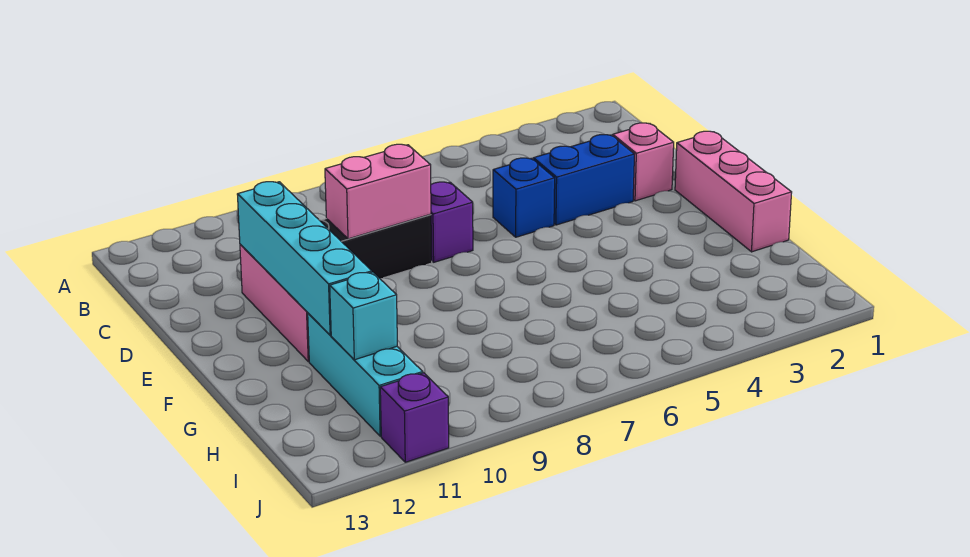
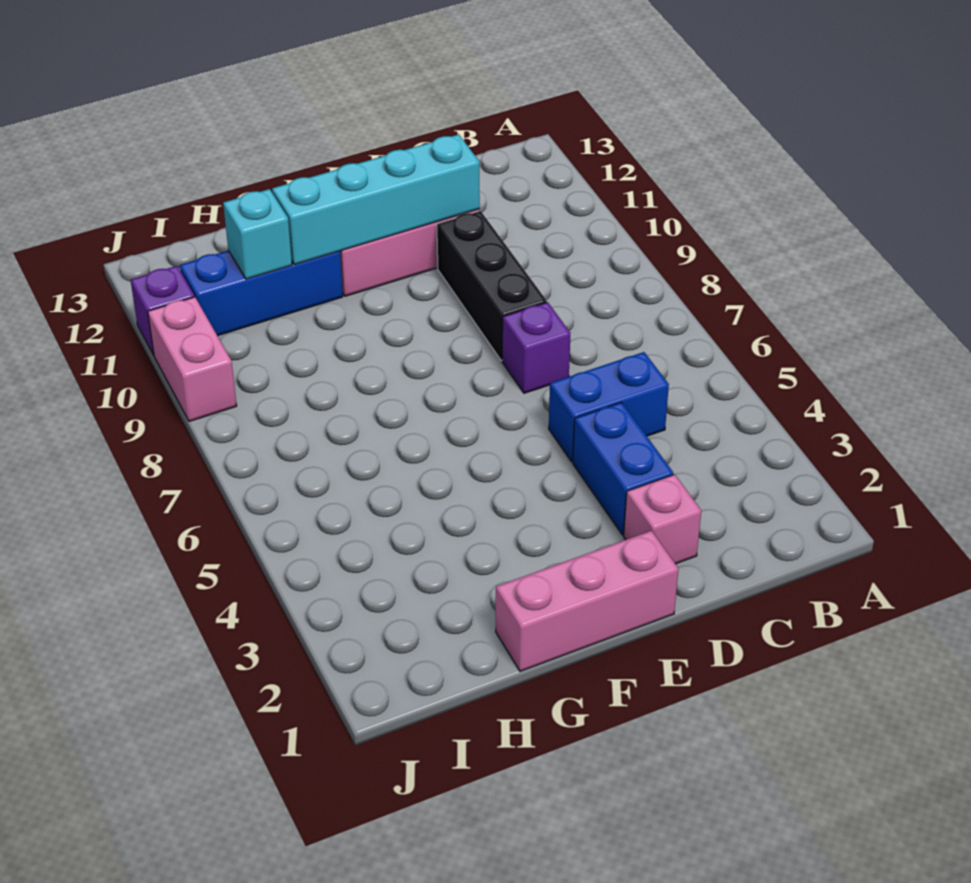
blue brick D5 level 1 -> blue brick C5:D5 level 1
pink brick D8:D9 level 2 -> pink brick J9:J10 level 1
cyan brick G11:I11 level 1 -> blue brick G11:I11 level 1

